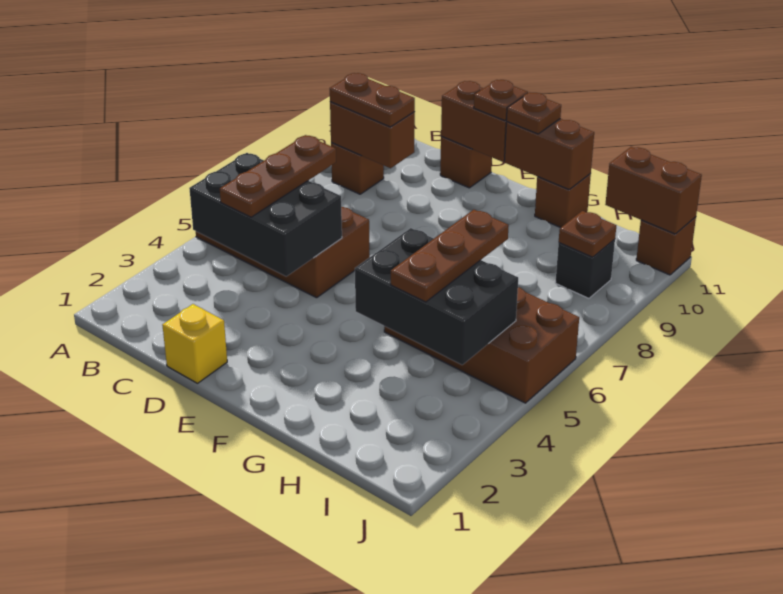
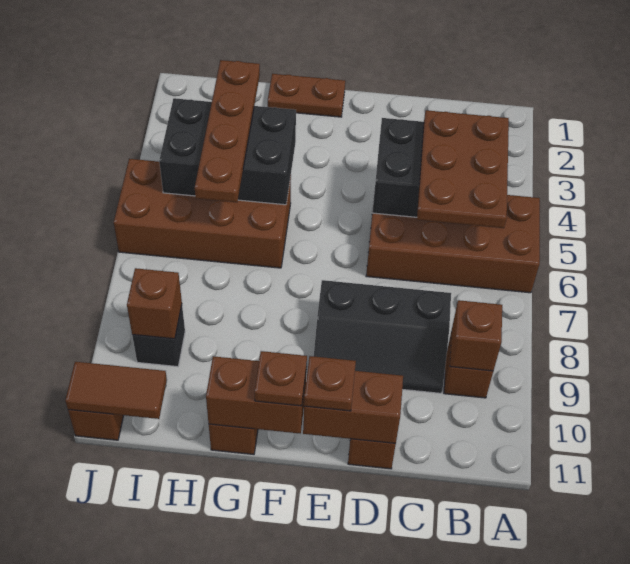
brown brick B9:C9 level 2 -> brown brick B9 level 2
brown plate B9:C9 level 3 -> brown plate F1:G1 level 1
brown plate C4:C6 level 3 -> brown plate B4:C6 level 3
none -> black slope C8:E9 level 1 top 8
yellow brick D1 level 1 -> none
brown plate H4:H6 level 3 -> brown plate H3:H6 level 3
brown plate I9 level 2 -> brown brick I9 level 2
brown brick I11:J11 level 2 -> brown tile I11:J11 level 2

